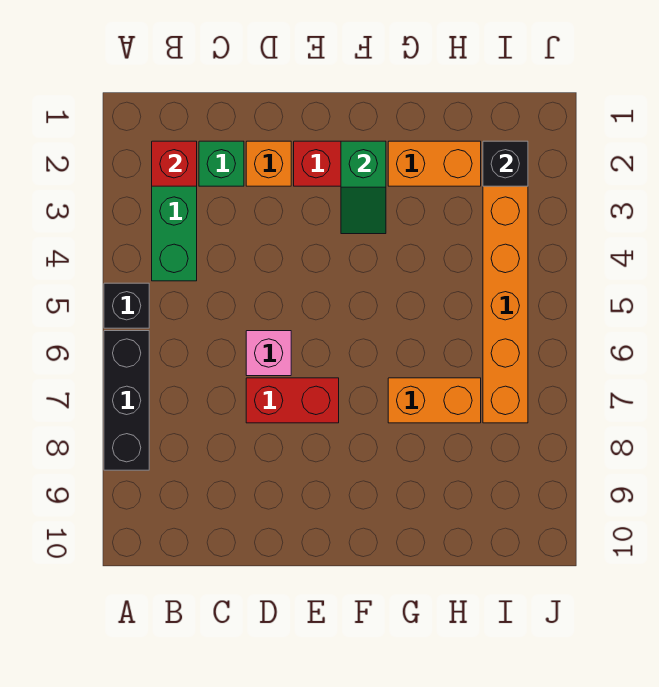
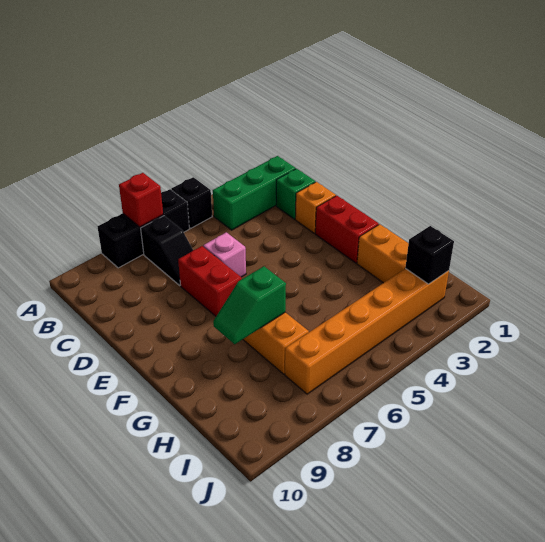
red brick B2 level 2 -> red brick A7 level 2
none -> black slope B7:C7 level 1 top B
green slope F2:F3 level 2 top 2 -> green slope G7:G8 level 2 top 7

